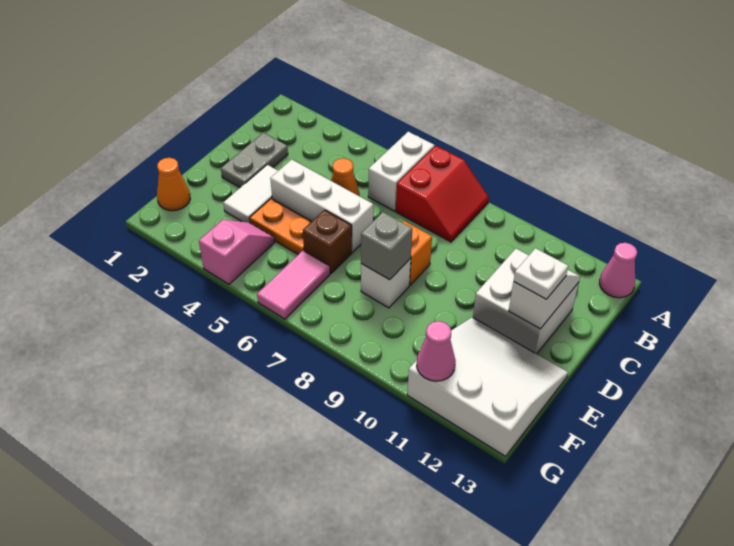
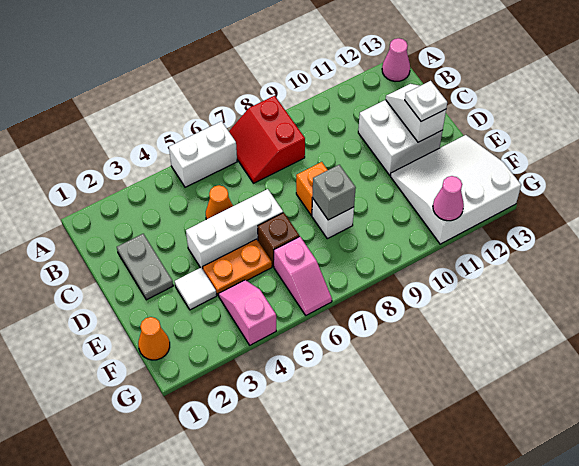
white brick A6:B6 level 1 -> white brick A5:A6 level 1
red slope A7:B8 level 1 top 7 -> red slope A7:B8 level 1 top 8
white tile D3:E3 level 1 -> white tile E3 level 1
pink tile F6:G6 level 1 -> pink slope F6:G6 level 1 top F

